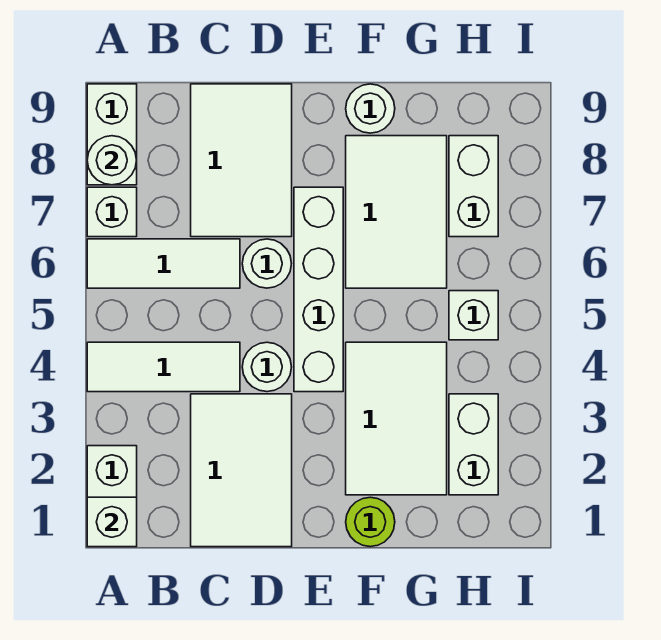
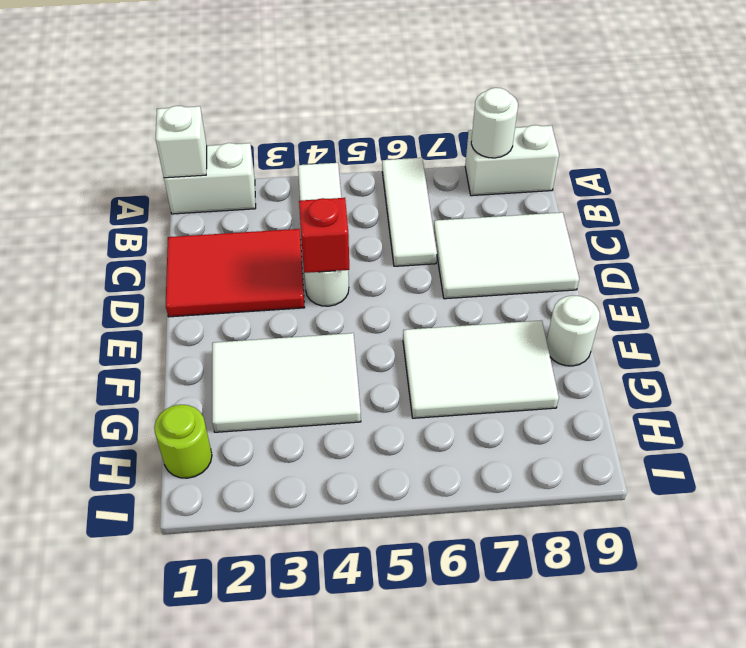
white brick A7 level 1 -> none
white tile C1:D3 level 1 -> red tile C1:D3 level 1
none -> red brick D4 level 2
white round brick D6 level 1 -> none
white brick E4:E7 level 1 -> none
lime round brick F1 level 1 -> lime round brick H1 level 1
white brick H2:H3 level 1 -> none
white brick H5 level 1 -> none
white brick H7:H8 level 1 -> none

